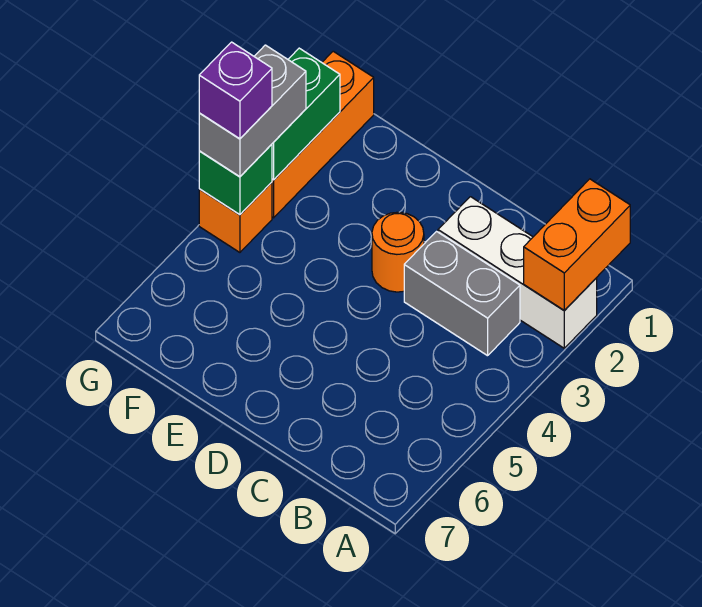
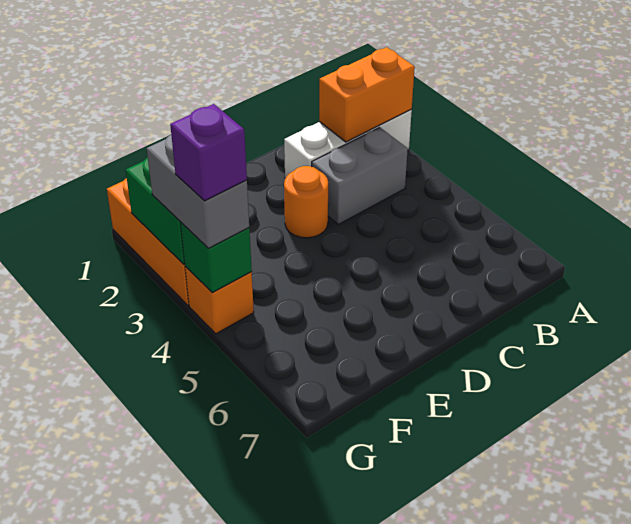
orange brick A1:A2 level 2 -> orange brick A2:B2 level 2

